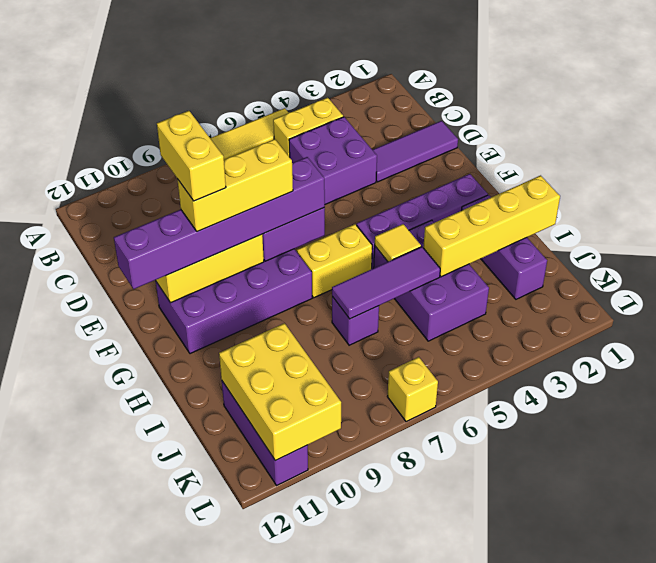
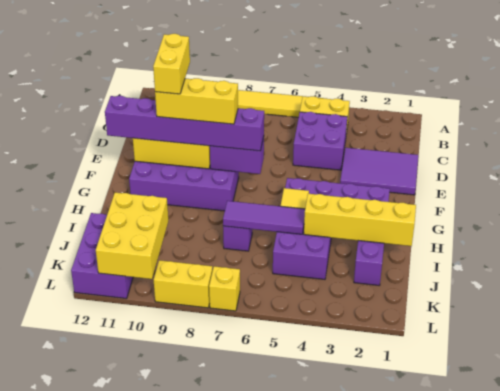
purple tile D1:D3 level 1 -> purple tile D1:E3 level 1
yellow brick G6:G7 level 1 -> yellow brick L8:L9 level 1
purple brick J11:L11 level 1 -> purple brick J11:L12 level 1

